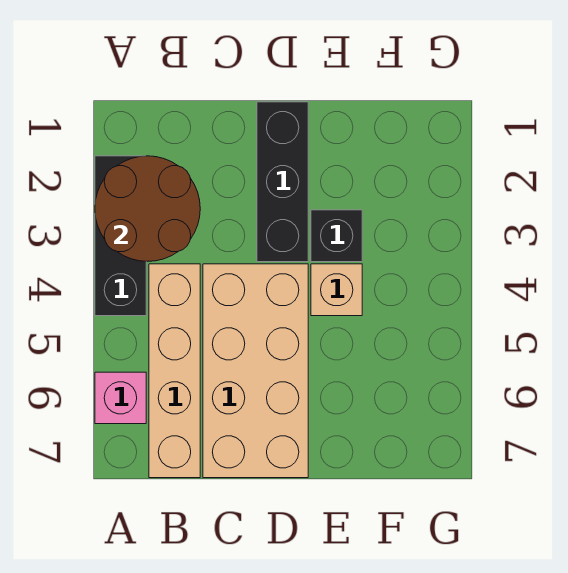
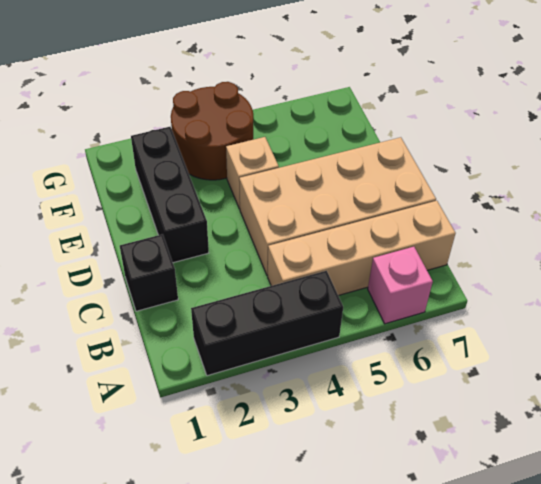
brown round brick A2:B3 level 2 -> brown round brick F3:G4 level 1
black brick D1:D3 level 1 -> black brick D2:F2 level 1
black brick E3 level 1 -> black brick C1 level 1

